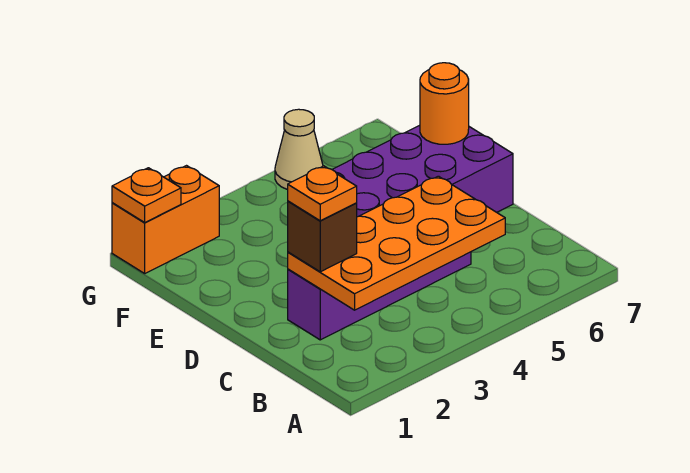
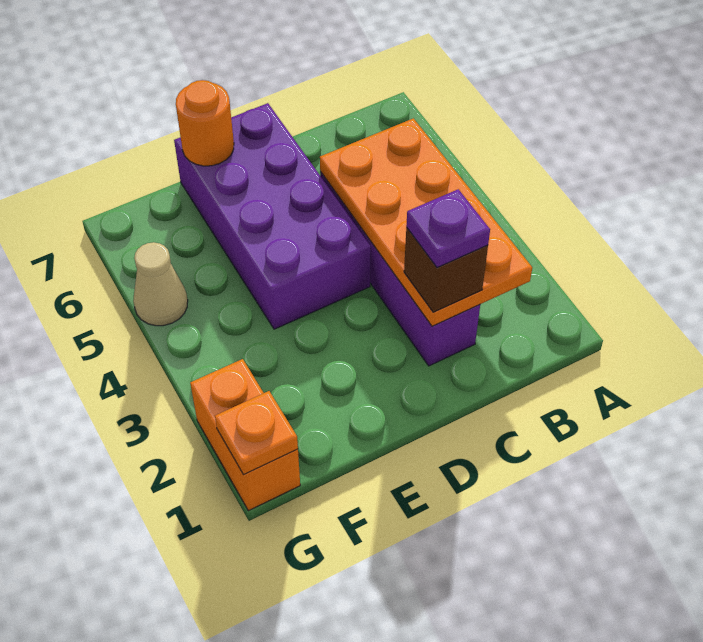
orange plate C2 level 4 -> purple plate C2 level 4

